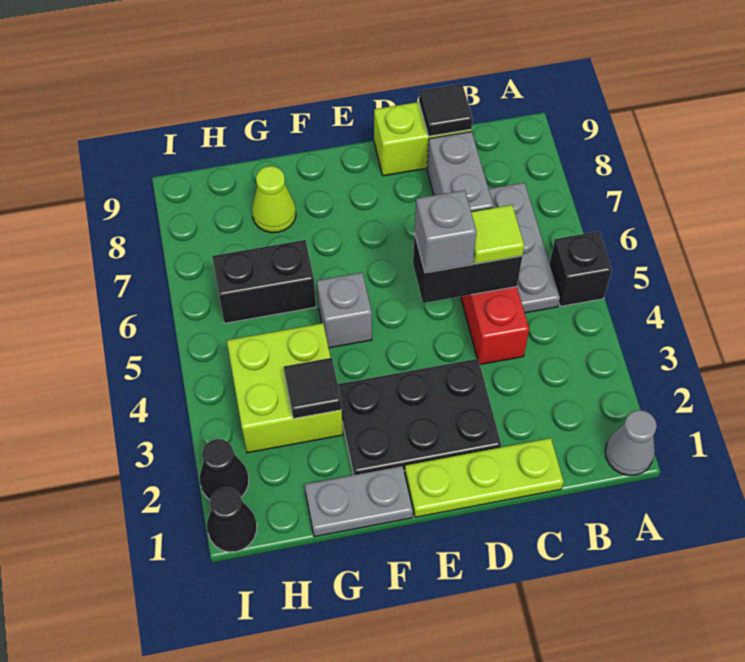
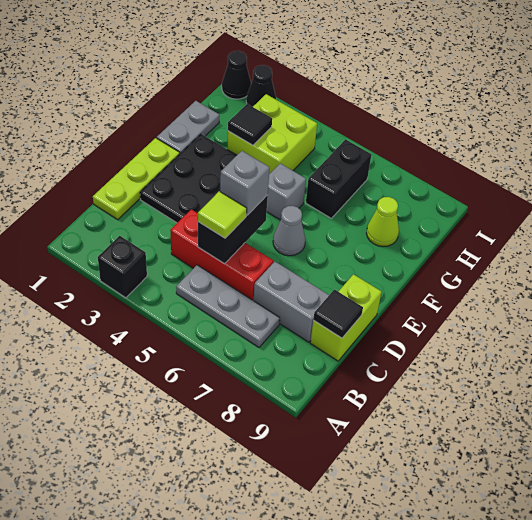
grey cone A1 level 1 -> grey cone E6 level 1
black brick A5 level 1 -> black brick A3 level 1

